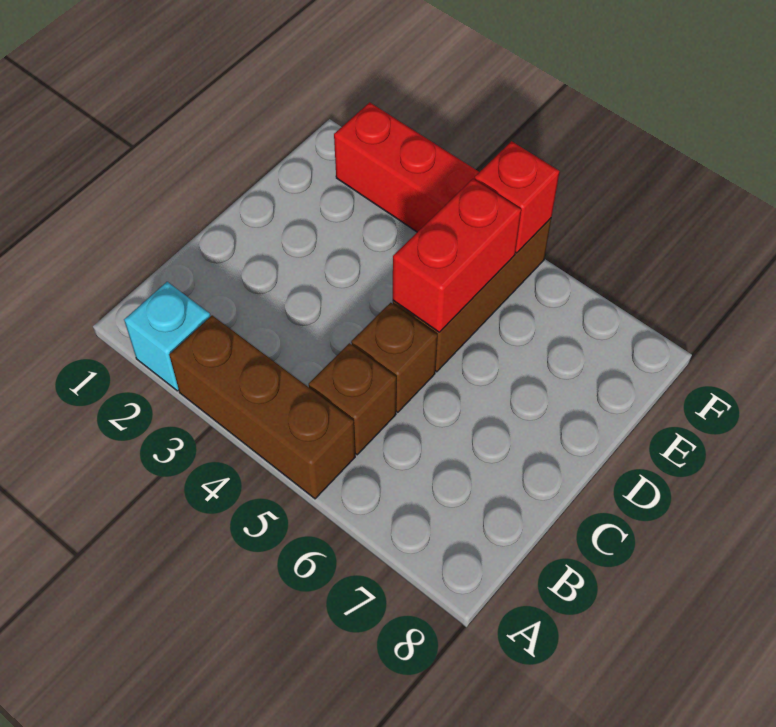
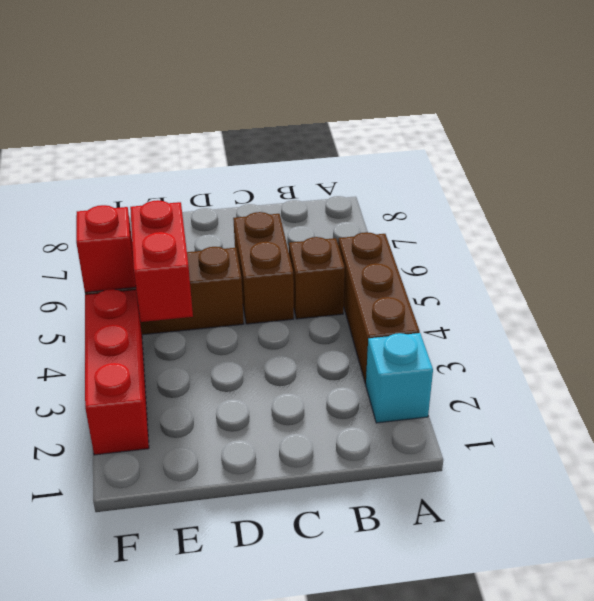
brown brick C5 level 1 -> brown brick C5:C6 level 1
red brick D5:E5 level 2 -> red brick E4:E5 level 2

